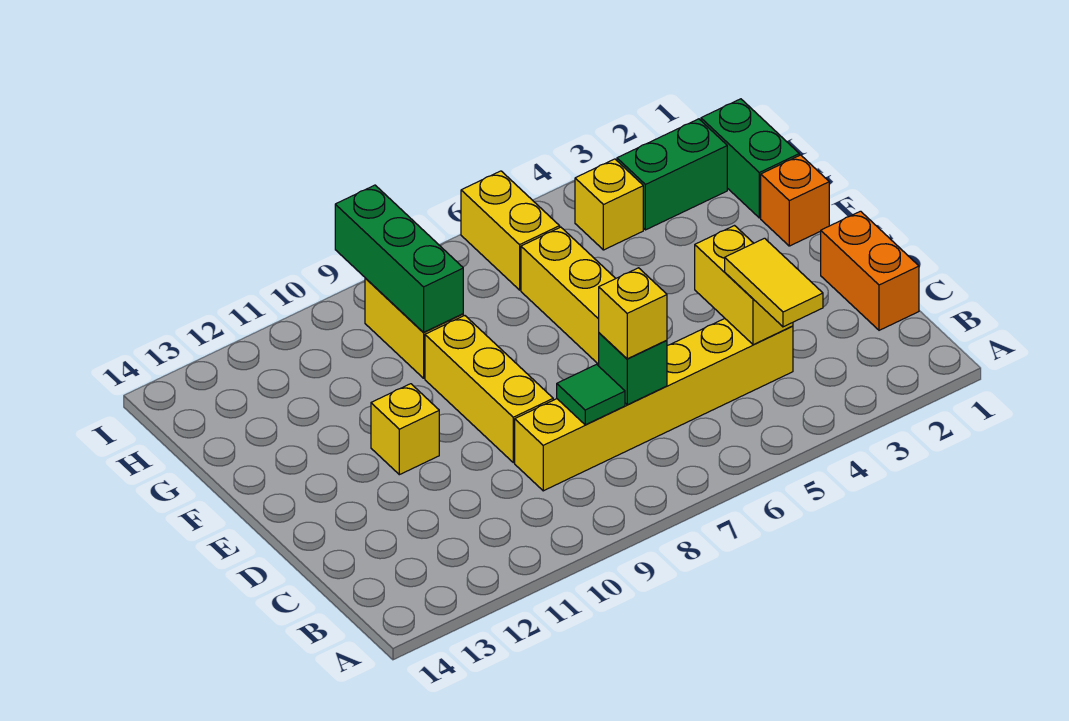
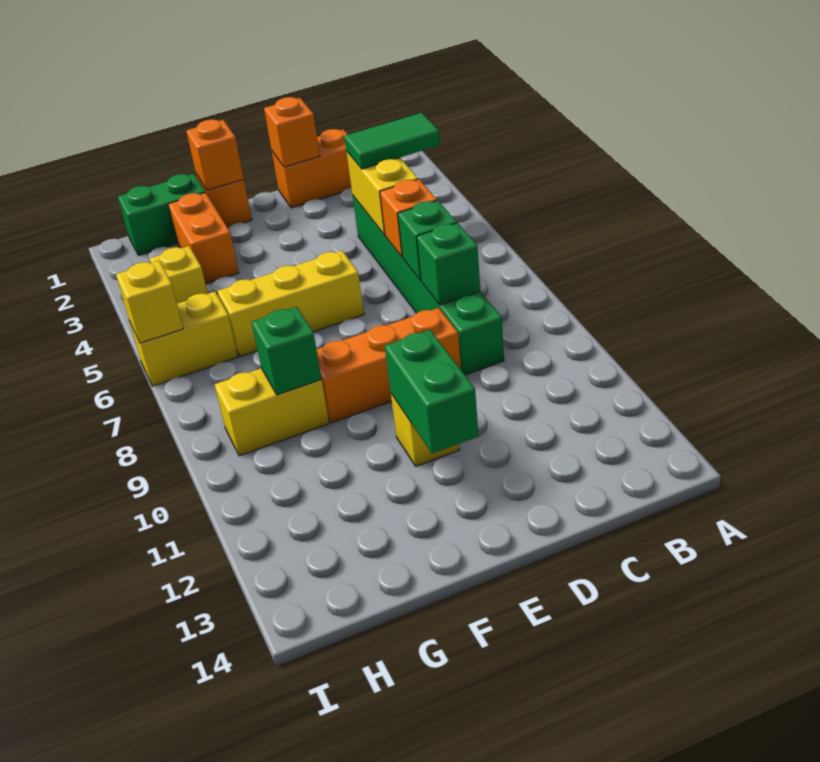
yellow tile B4:C4 level 3 -> green tile B4:C4 level 3
yellow brick C4:C9 level 1 -> green brick C4:C9 level 1
yellow brick C4:D4 level 2 -> yellow brick C4:C5 level 2
none -> orange brick C6 level 2
yellow brick C7 level 3 -> yellow brick I6 level 2
green tile C8 level 2 -> green brick C8 level 2
none -> orange brick D1 level 2
yellow brick D9:F9 level 1 -> orange brick D9:F9 level 1
none -> orange brick F1 level 2
none -> orange brick G2:G3 level 1
green brick G9:I9 level 2 -> green brick G9 level 2
green brick H2:H3 level 1 -> green brick E11:E12 level 2

